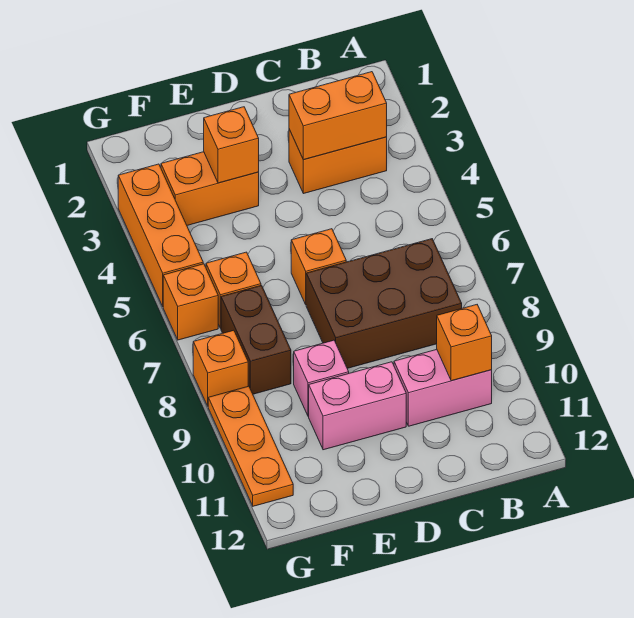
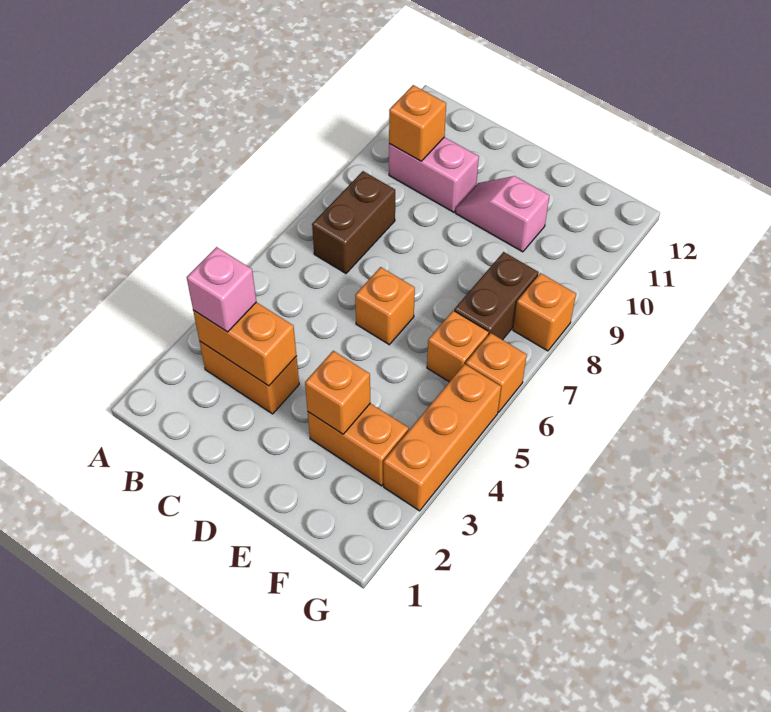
brown brick B7:D8 level 1 -> brown brick B7:B8 level 1
pink brick D10:E10 level 1 -> pink slope D10:E10 level 1 top E
pink brick E9 level 1 -> pink brick B3 level 3
orange plate G9:G11 level 1 -> none

